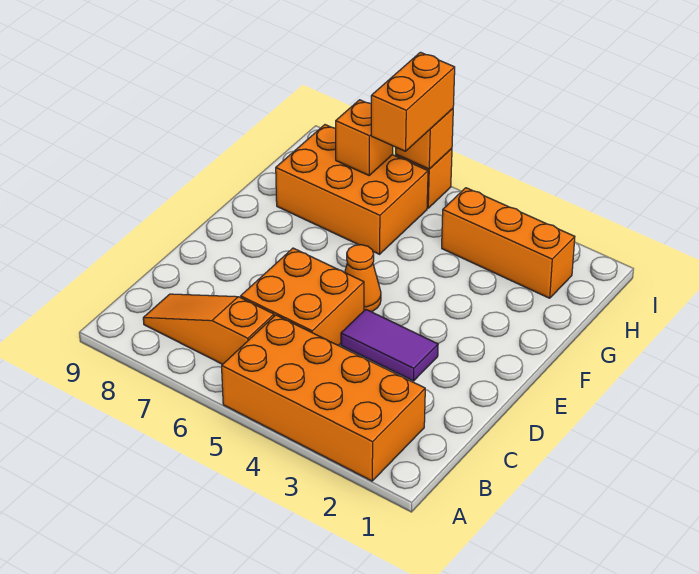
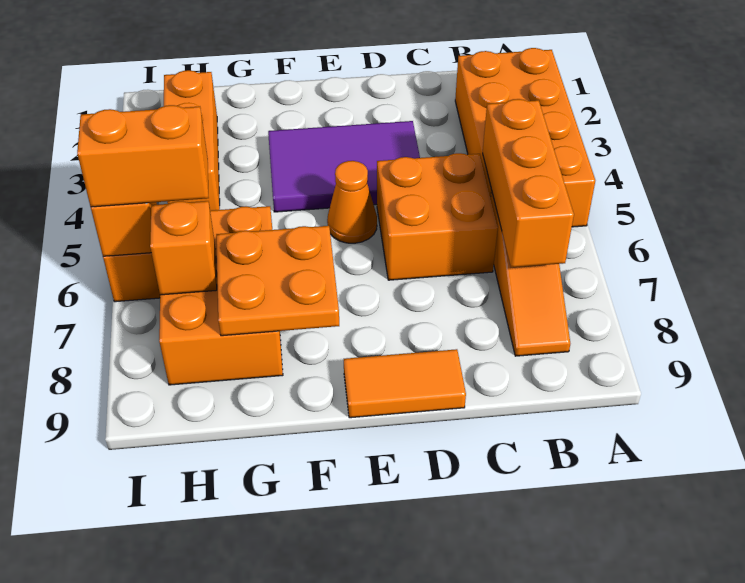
none -> orange brick B5:B7 level 2
purple tile D3:D4 level 1 -> purple tile D3:F4 level 1
none -> orange tile D9:E9 level 1
none -> orange plate F7:G8 level 2

